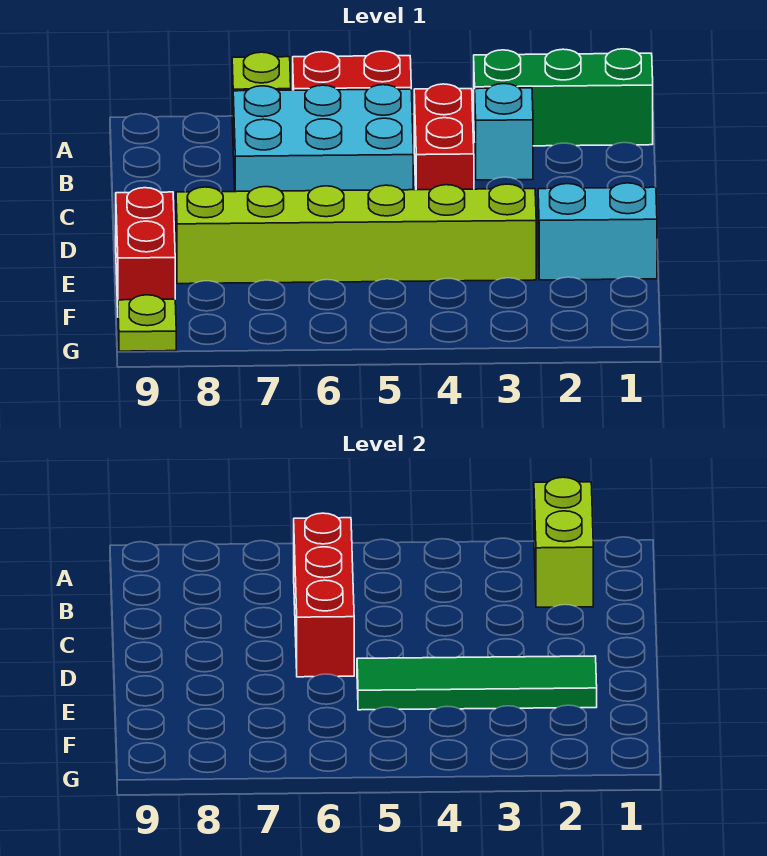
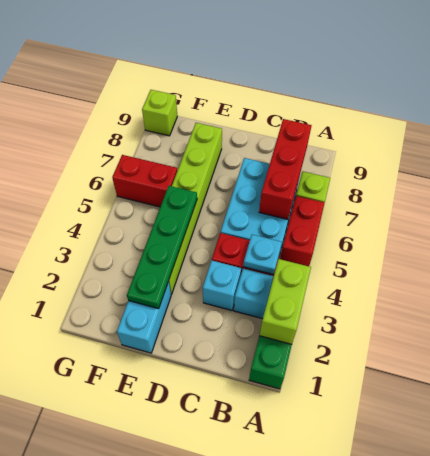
lime brick A2:B2 level 2 -> lime brick A2:A3 level 2
none -> cyan plate B4 level 2
red brick B6:D6 level 2 -> red brick B6:B8 level 2
none -> cyan brick C3 level 1
green tile E2:E5 level 2 -> green plate E2:E5 level 2
red brick E9:F9 level 1 -> red brick F6:G6 level 1
lime plate G9 level 1 -> lime brick G9 level 1

